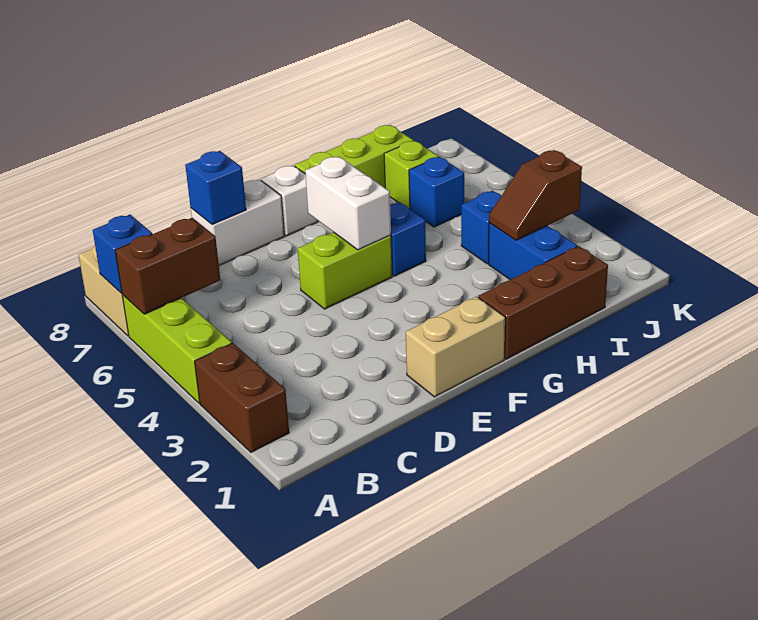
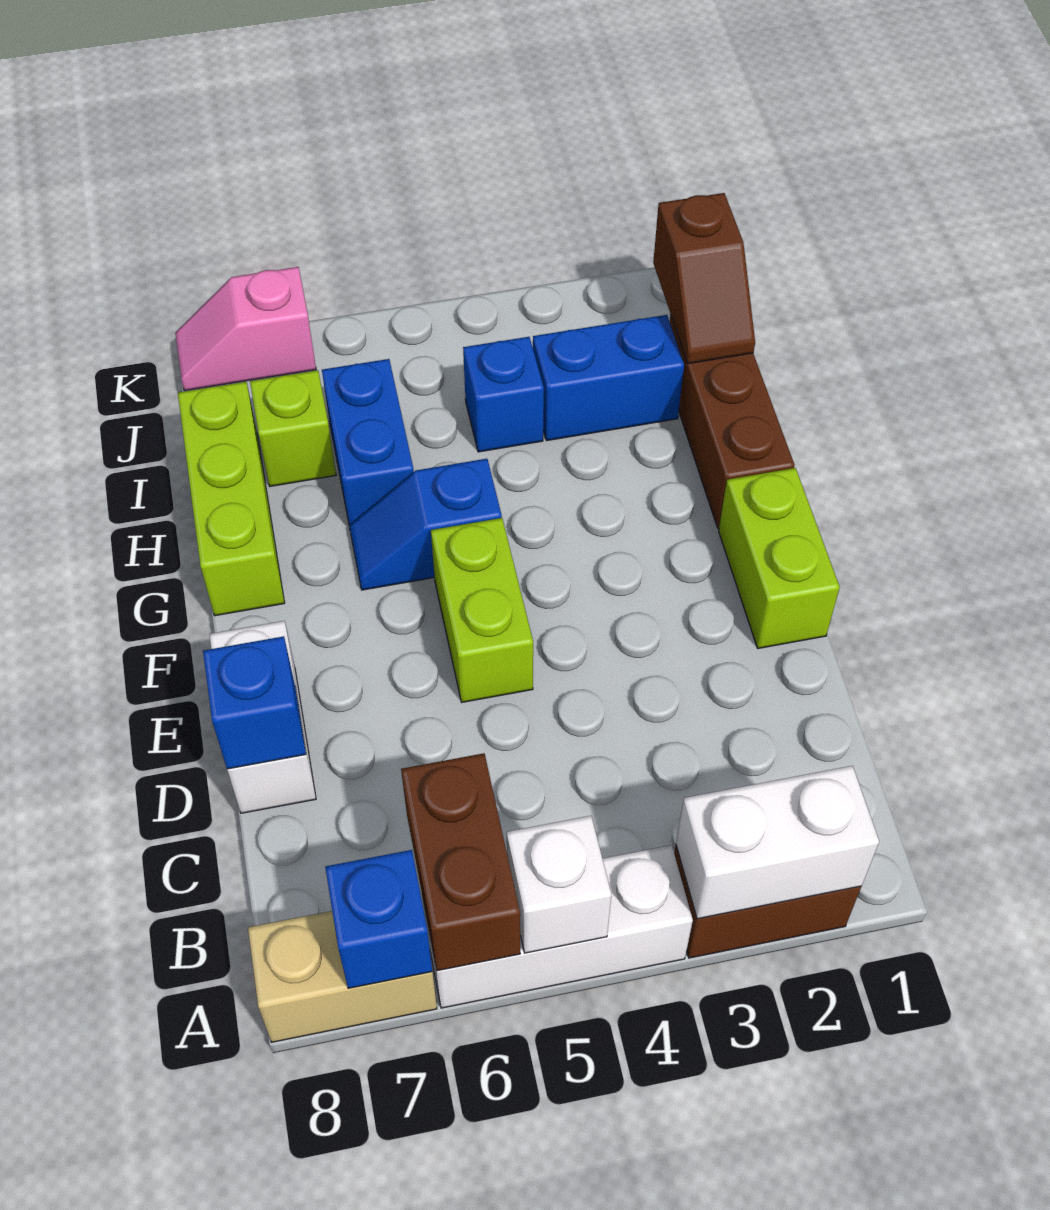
lime brick A4:A6 level 1 -> white brick A4:A6 level 1
tan brick E1:F1 level 1 -> lime brick E1:F1 level 1
white brick F5:F6 level 2 -> white brick A2:A3 level 2
white brick F8 level 1 -> white brick A5 level 2
brown slope I3:J3 level 2 top J -> brown slope I1:J1 level 2 top J
blue brick I6 level 1 -> blue brick H6:I6 level 1
none -> pink slope K7:K8 level 1 top 7

